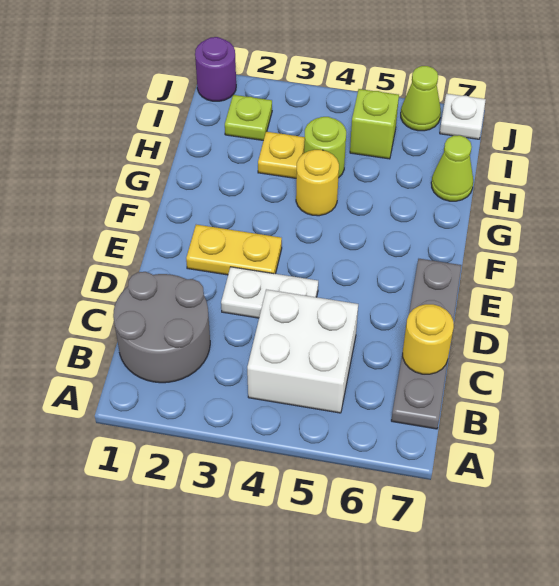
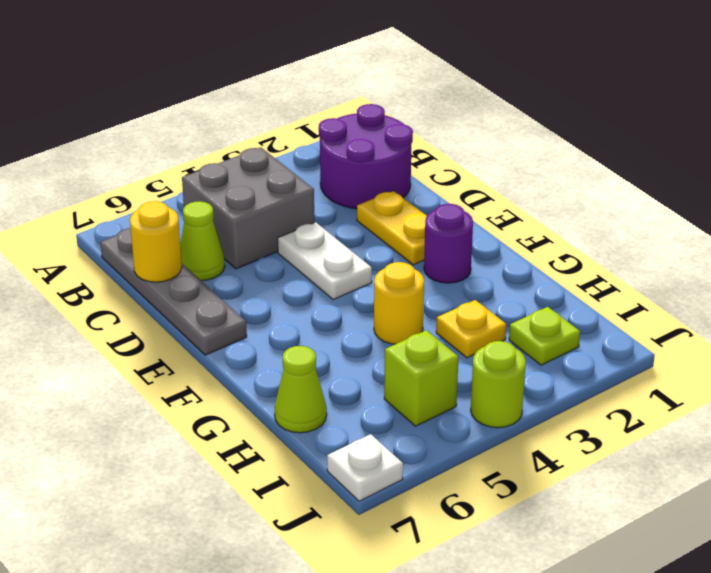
grey round brick B1:C2 level 1 -> purple round brick B1:C2 level 1
white brick B4:C5 level 1 -> grey brick B4:C5 level 1
white plate D3:D4 level 1 -> white plate D4:E4 level 1
yellow plate E2:E3 level 1 -> yellow plate D2:E2 level 1
lime round brick H4 level 1 -> lime round brick J4 level 1
purple round brick J1 level 1 -> purple round brick F2 level 1
lime cone J6 level 1 -> lime cone C6 level 1

